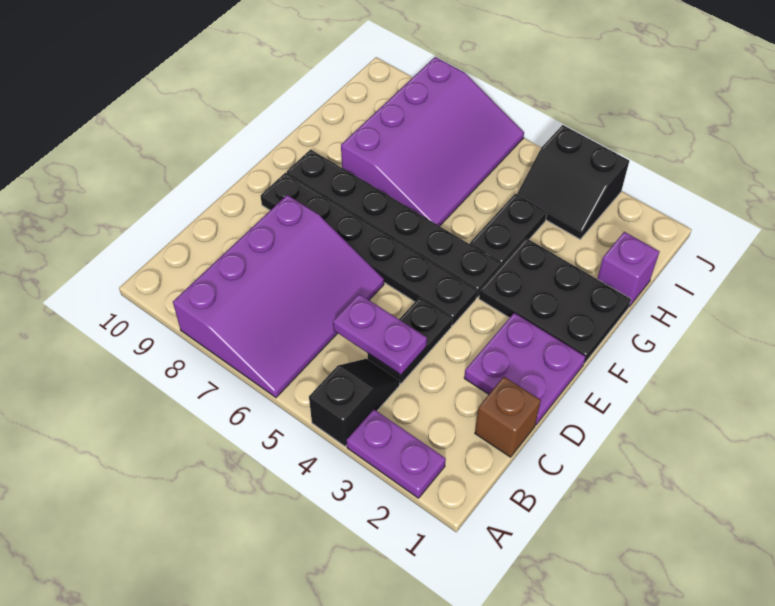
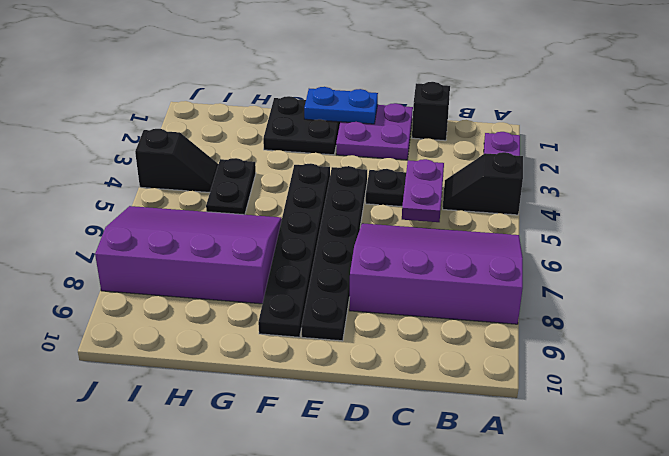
brown brick C1 level 1 -> black brick C1 level 1
none -> blue plate E1:F1 level 2
black plate F1:G3 level 1 -> black plate F1:G2 level 1
black plate G4:H4 level 1 -> black plate H4:H5 level 1
purple brick H1 level 1 -> none
black slope I3:J4 level 1 top J -> black slope I4:J4 level 1 top J

